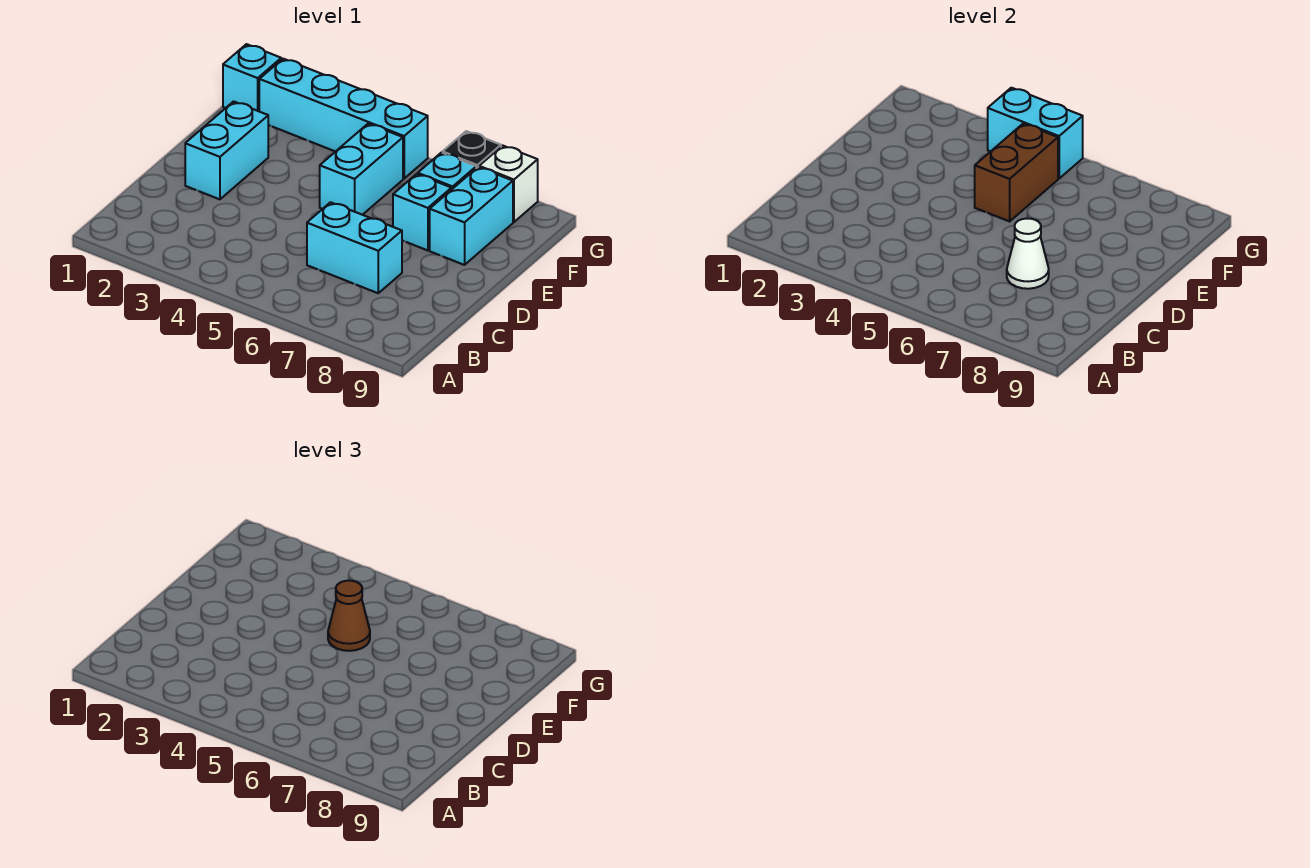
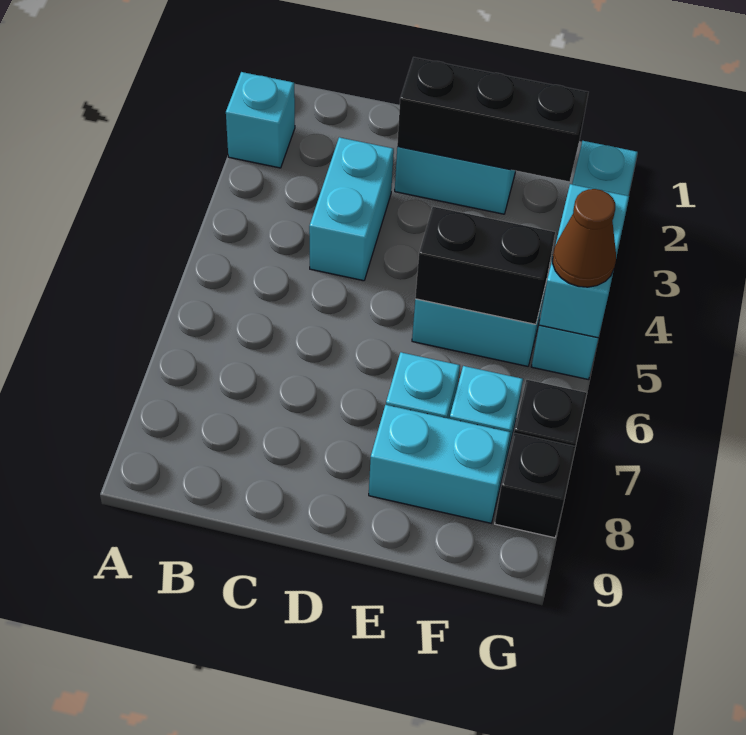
cyan brick C6:C7 level 1 -> cyan brick C3:C4 level 1
white cone C7 level 2 -> none
none -> black brick D2:F2 level 2
brown brick E5:F5 level 2 -> black brick E5:F5 level 2
brown cone E5 level 3 -> brown cone G5 level 3
cyan brick G1 level 1 -> cyan brick A2 level 1
white brick G8 level 1 -> black brick G8 level 1

